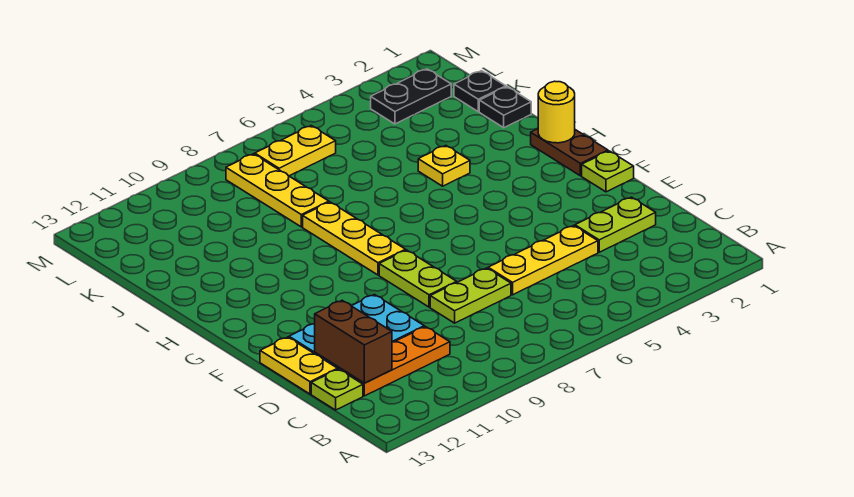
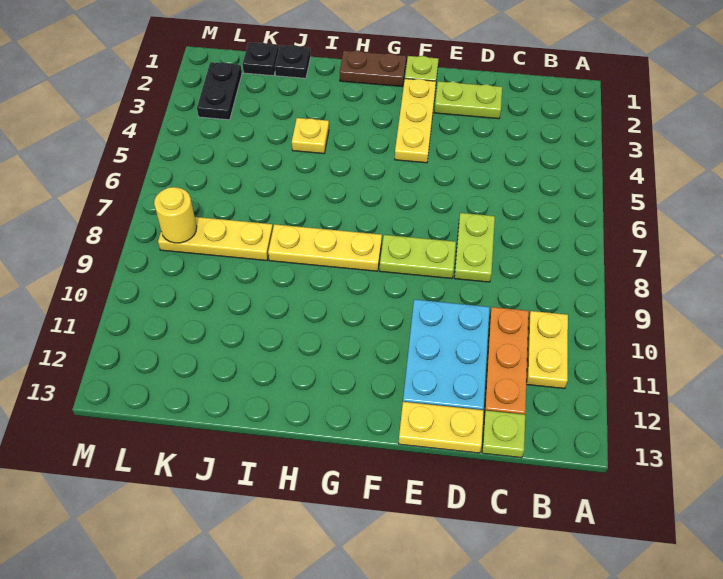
brown brick C12:D12 level 2 -> none
lime plate D2:D3 level 1 -> lime plate D2:E2 level 1
yellow plate D4:D6 level 1 -> yellow plate F2:F4 level 1
yellow round brick H1 level 2 -> yellow round brick L8 level 2
yellow plate L6:L7 level 1 -> yellow plate B10:B11 level 1

